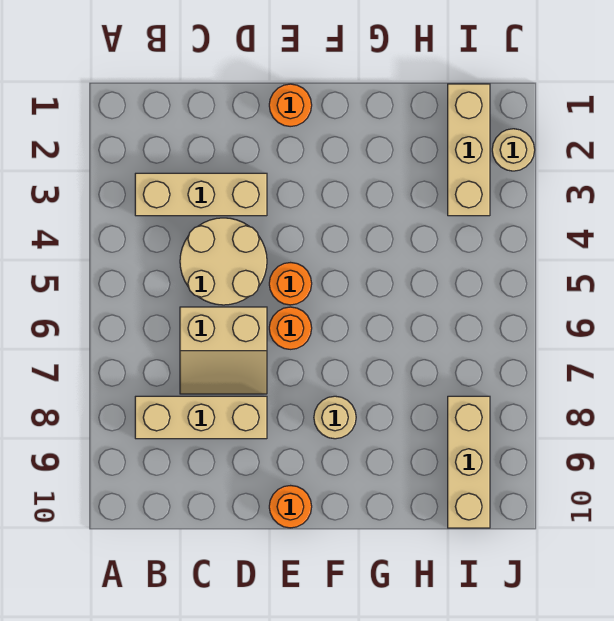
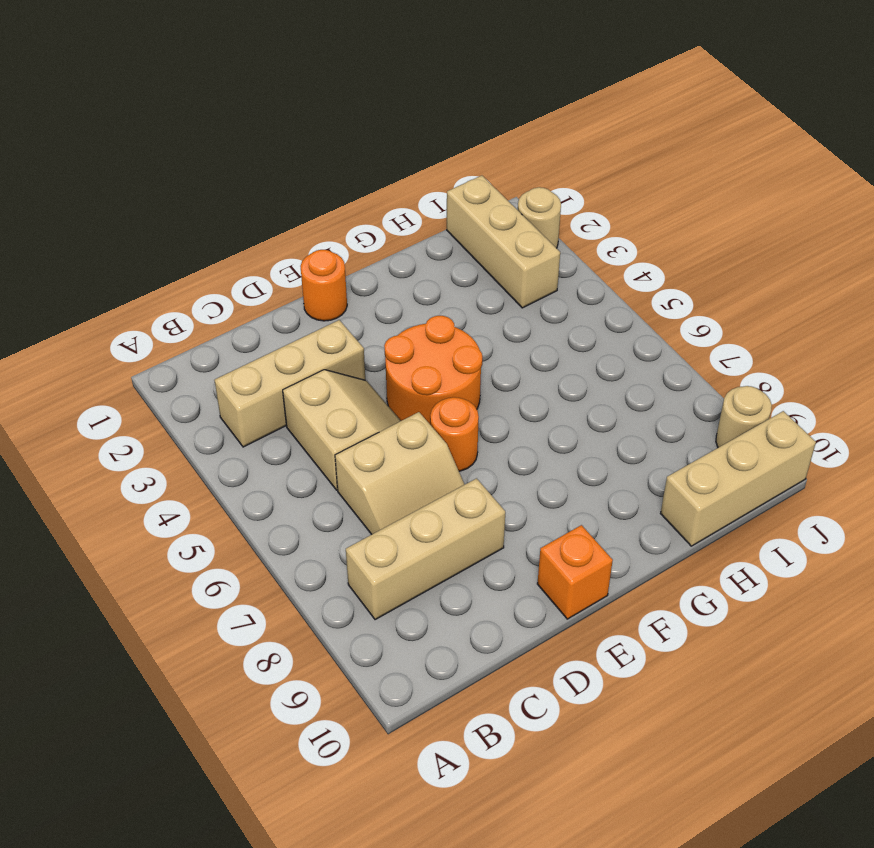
tan round brick C4:D5 level 1 -> tan slope C4:D5 level 1 top C
orange round brick E5 level 1 -> orange round brick E4:F5 level 1
orange round brick E10 level 1 -> orange brick E10 level 1
tan round brick F8 level 1 -> tan round brick J9 level 1
tan brick I8:I10 level 1 -> tan brick H10:J10 level 1

